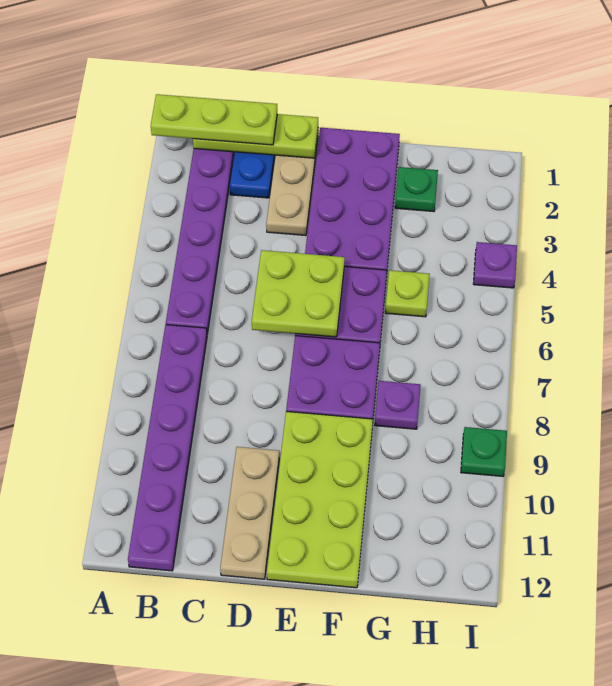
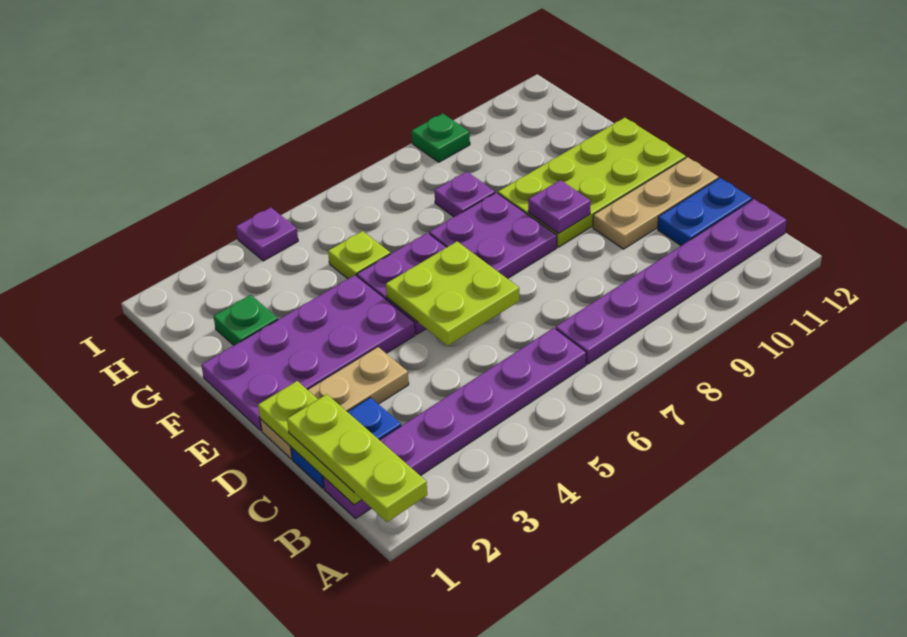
none -> blue plate C11:C12 level 1
none -> purple plate E9 level 2

